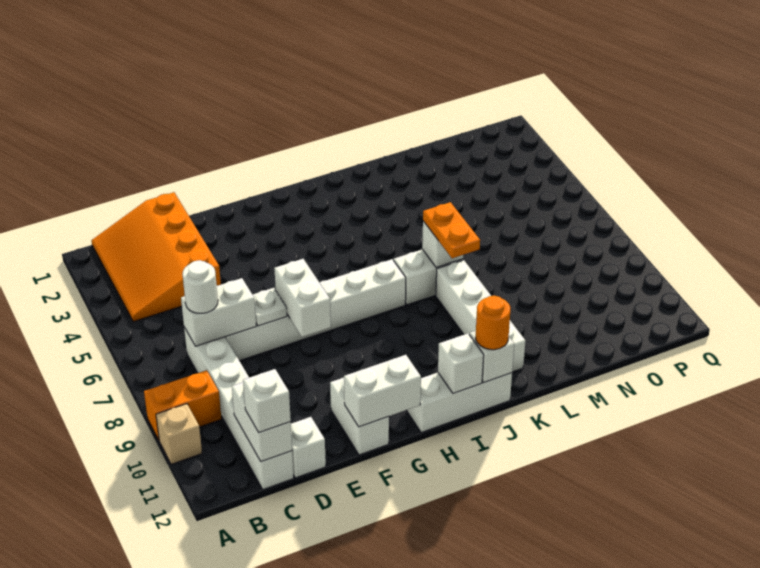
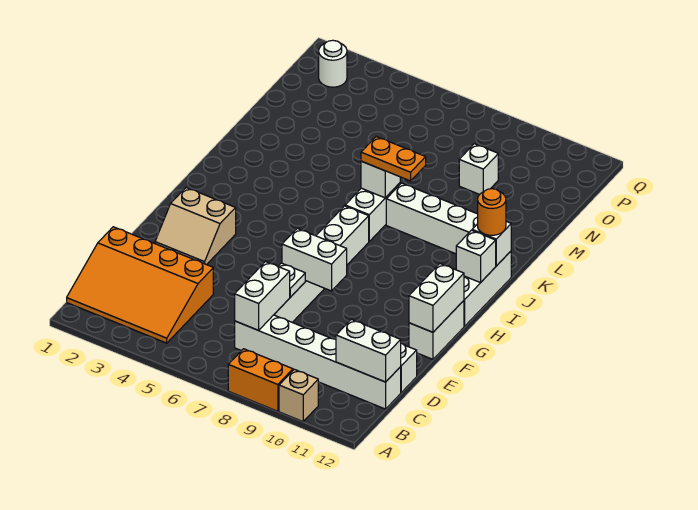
orange brick A9:B9 level 1 -> orange brick A8:A9 level 1
white round brick C7 level 3 -> white round brick P2 level 1
white brick C12 level 3 -> white brick N9 level 1
none -> tan slope F2:G3 level 1 top G
white brick F11:F12 level 1 -> white brick F12:G12 level 1

